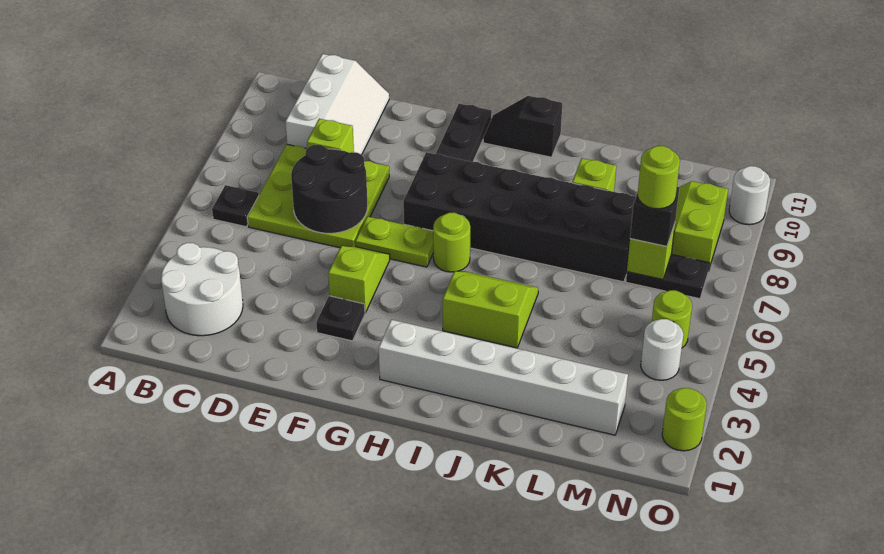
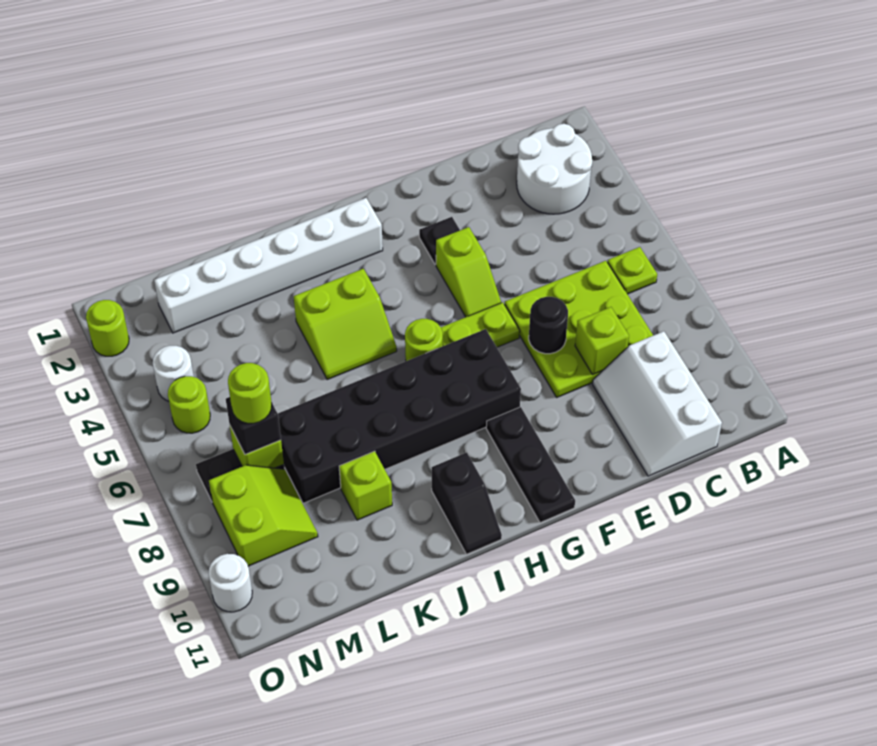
black plate B6 level 1 -> lime plate B6 level 1
black round brick D6:E7 level 2 -> black round brick E7 level 2
black slope H11:I11 level 1 top I -> black slope I10:I11 level 1 top 10

